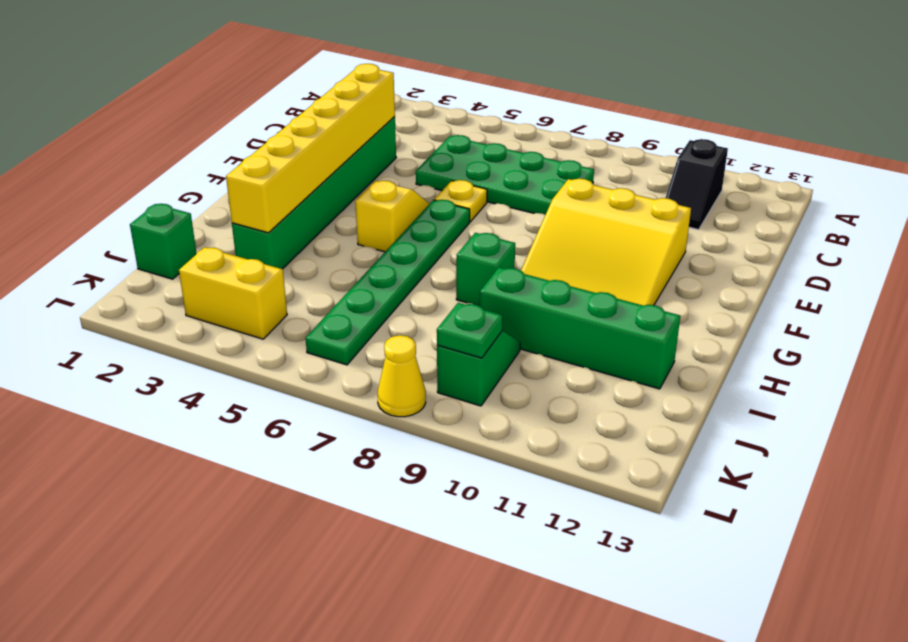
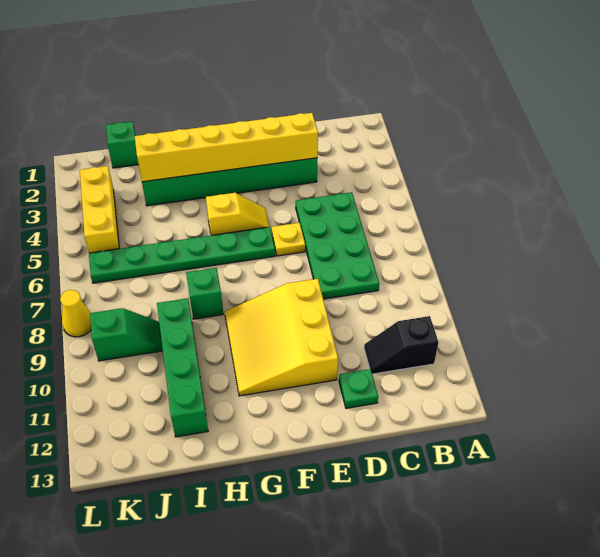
yellow brick K3:K4 level 1 -> yellow brick K3:K5 level 1
green plate K9 level 2 -> green plate D12 level 1

